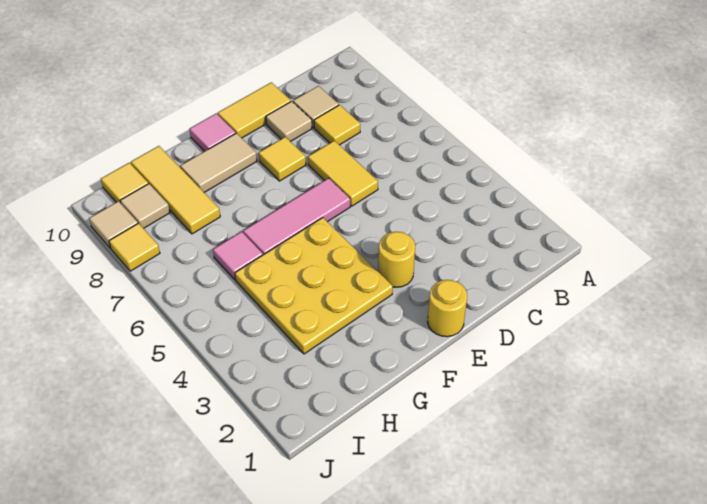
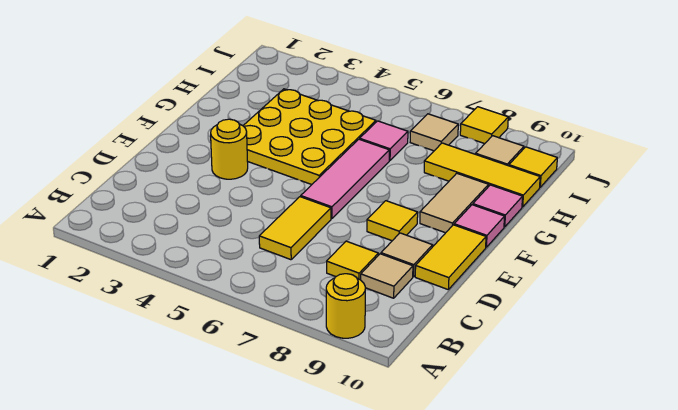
yellow tile D6:D7 level 1 -> yellow tile C6:D6 level 1
yellow round brick E1 level 1 -> yellow round brick A9 level 1
none -> pink tile G10 level 1
tan tile J9 level 1 -> tan tile I7 level 1

